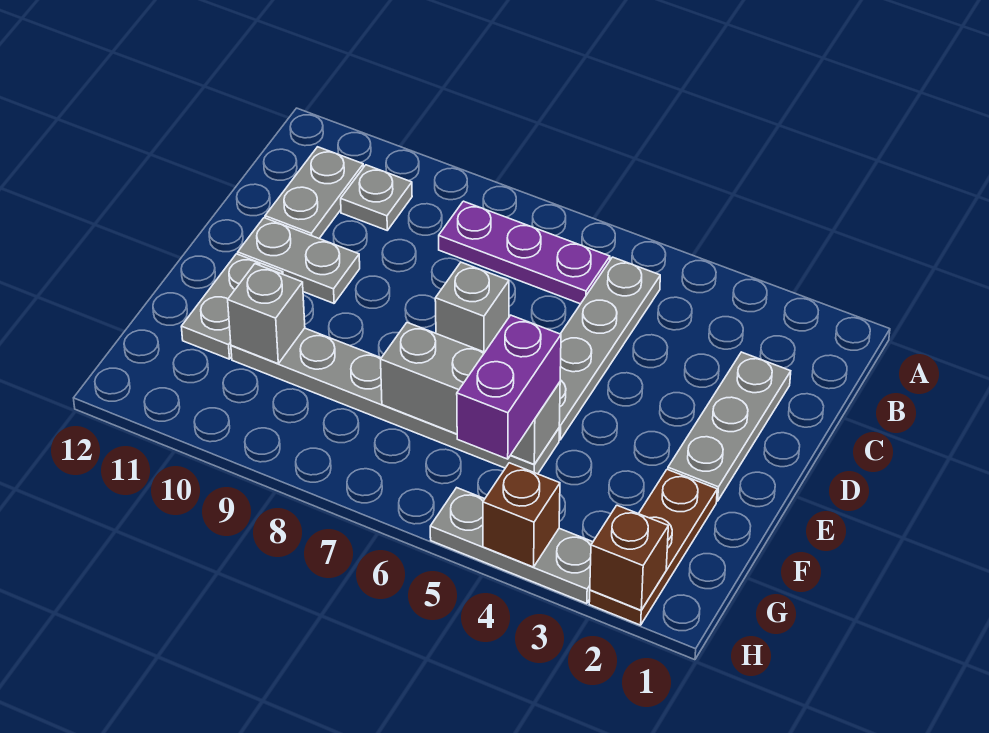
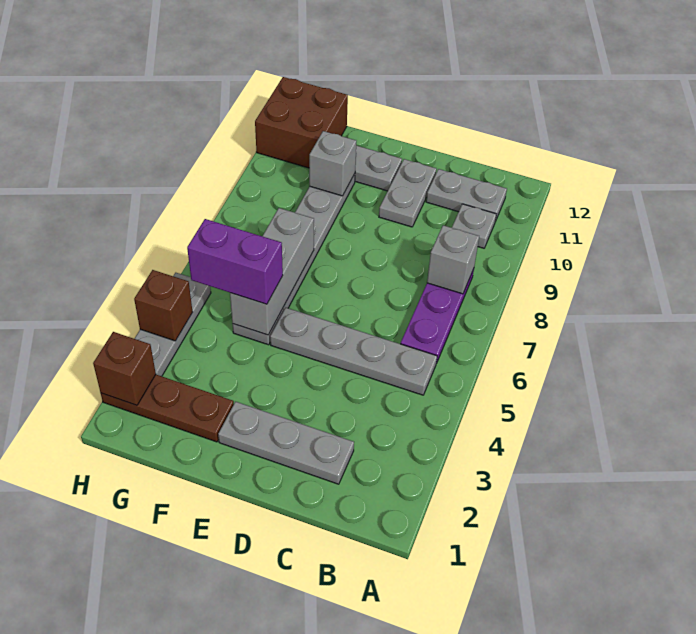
grey brick D7 level 1 -> grey brick B8 level 2
none -> brown brick G11:H12 level 1

